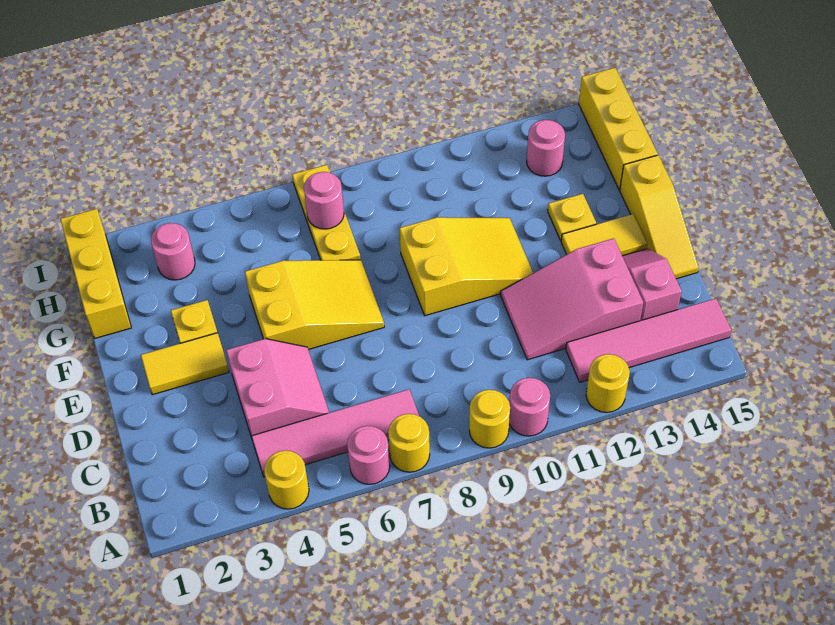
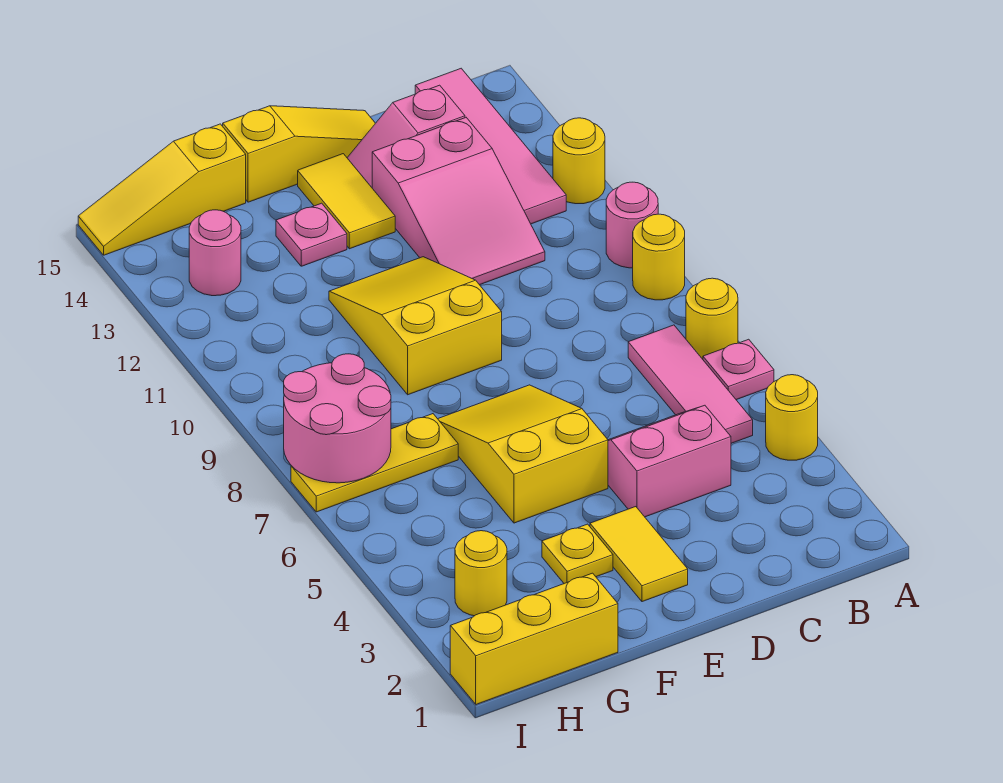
pink round brick A6 level 1 -> pink plate A6 level 1
pink tile B4:B7 level 1 -> pink tile B5:B7 level 1
yellow plate F13 level 1 -> pink plate F13 level 1
yellow brick G15:I15 level 1 -> yellow slope G15:I15 level 1 top G
pink round brick H3 level 1 -> yellow round brick H3 level 1
pink round brick H7 level 2 -> pink round brick H7:I8 level 2

